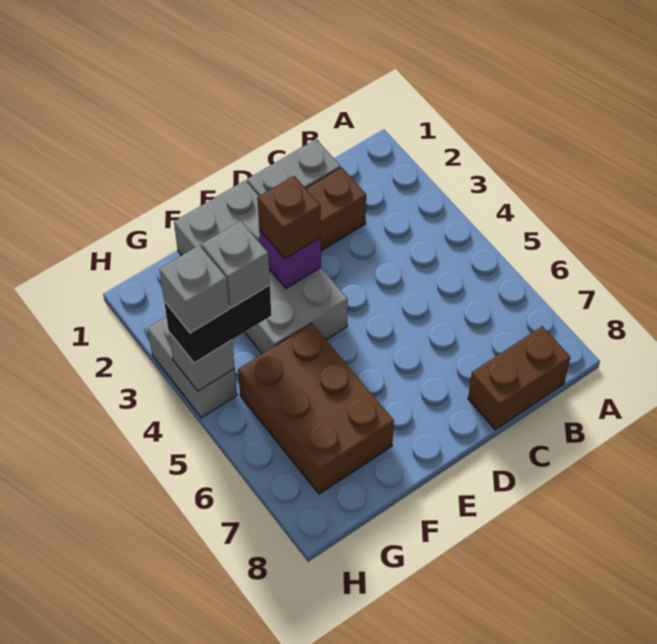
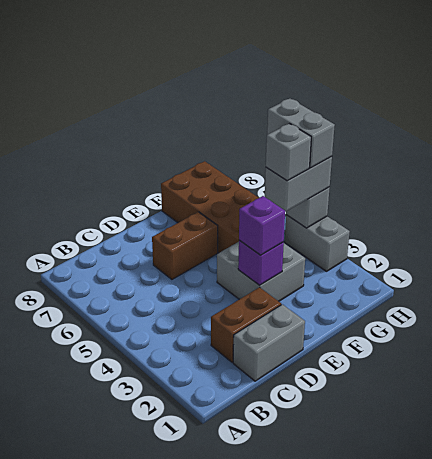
brown brick B8:C8 level 1 -> brown brick D6:E6 level 1
grey brick E1:F4 level 1 -> grey brick E3:F4 level 1
brown brick E3 level 3 -> purple brick E3 level 3
brown brick F5:G7 level 1 -> brown brick F5:G8 level 1
black brick G4:H4 level 3 -> grey brick G4:H4 level 3
grey brick H4 level 4 -> grey brick H4:H5 level 4

